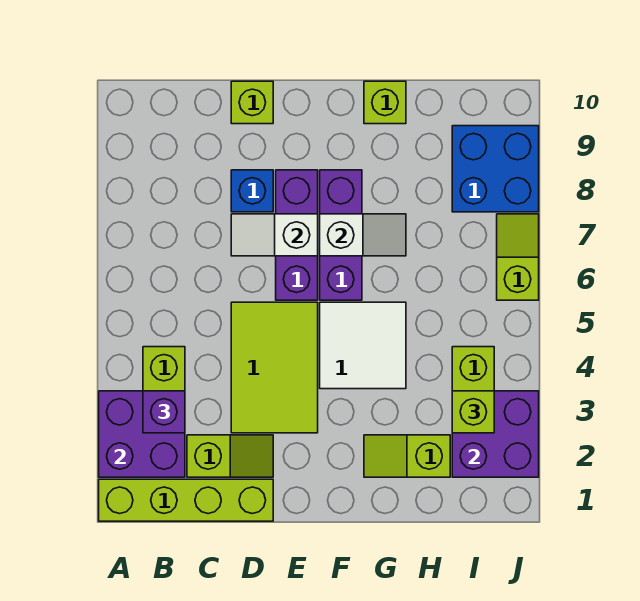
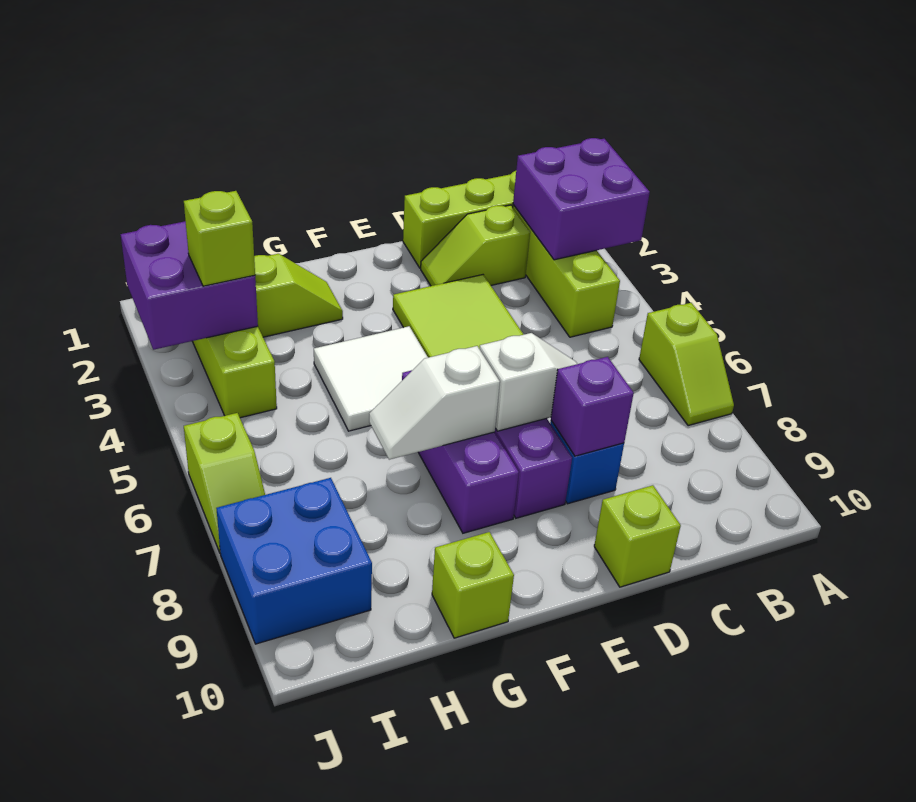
none -> lime slope A6:A7 level 1 top 6
purple brick B3 level 3 -> purple brick D8 level 2

